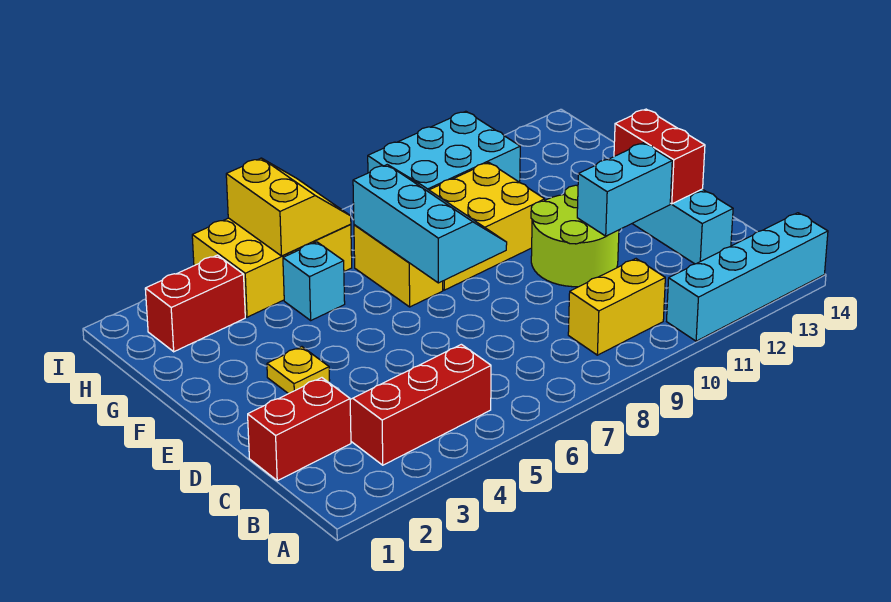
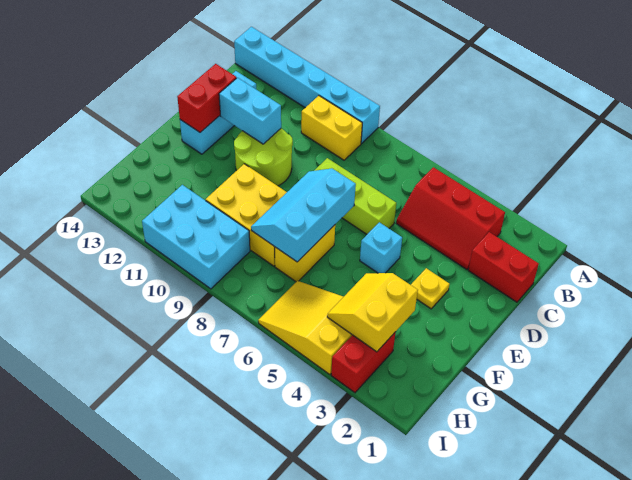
cyan brick A11:A14 level 1 -> cyan brick A9:A14 level 1
none -> lime brick D6:D8 level 1
cyan brick G5 level 1 -> cyan brick E5 level 1
red brick H2:H3 level 1 -> red brick H3:I3 level 1
yellow brick H4:I6 level 1 -> yellow slope H4:I6 level 1 top 4
yellow slope H5:I6 level 2 top 5 -> yellow slope G3:H4 level 2 top 3

